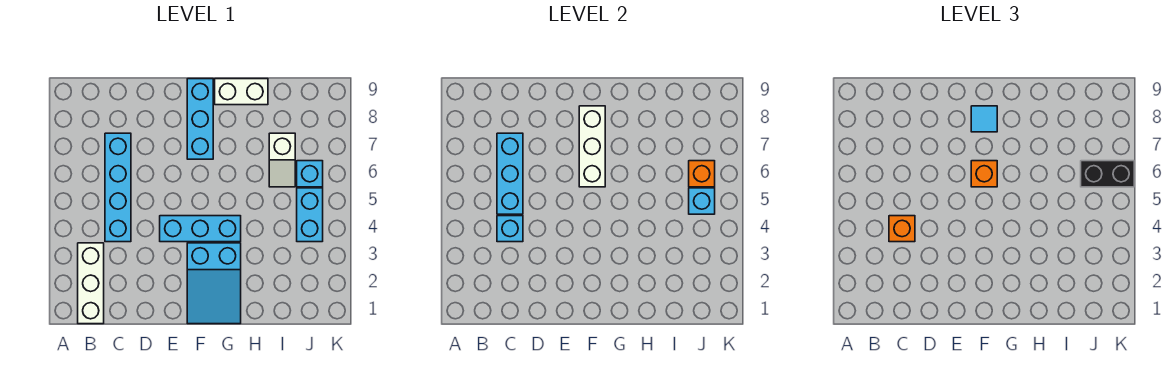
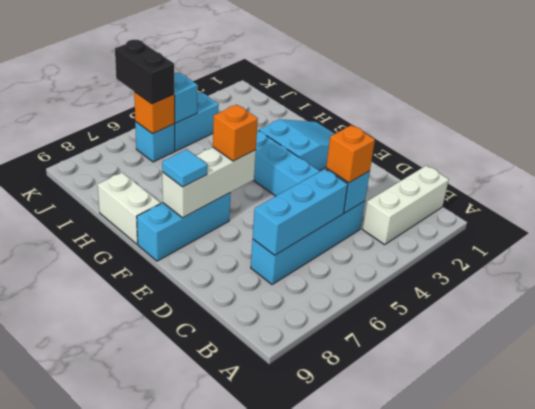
white slope I6:I7 level 1 top 7 -> none

